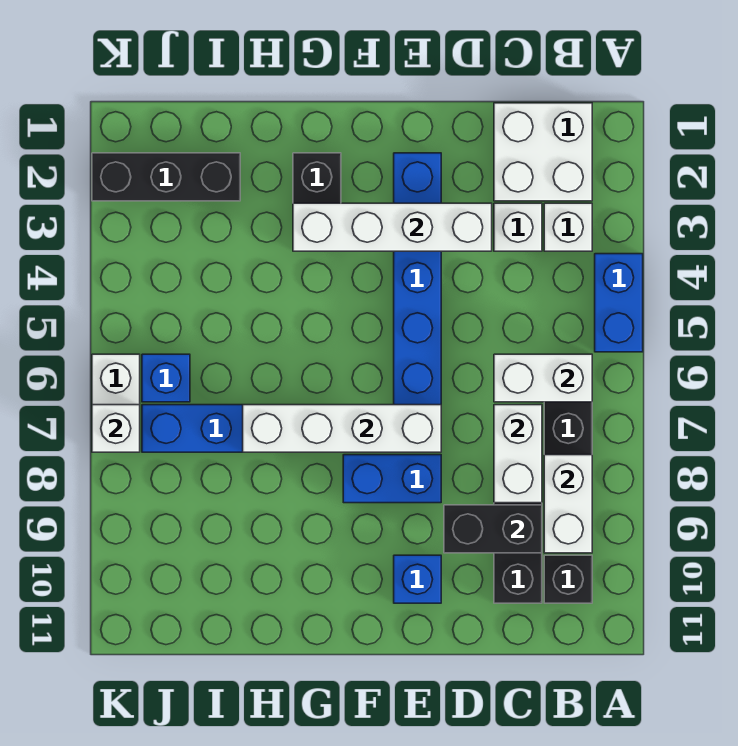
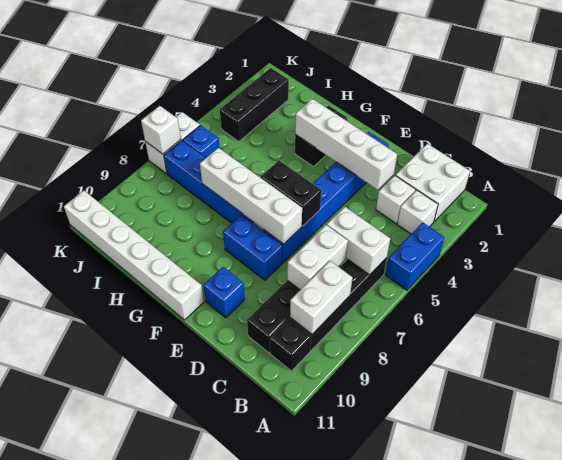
black brick C9:D9 level 2 -> black brick E6:F6 level 2
none -> white brick F11:K11 level 1
black brick I2:K2 level 1 -> black brick J2:J4 level 1

